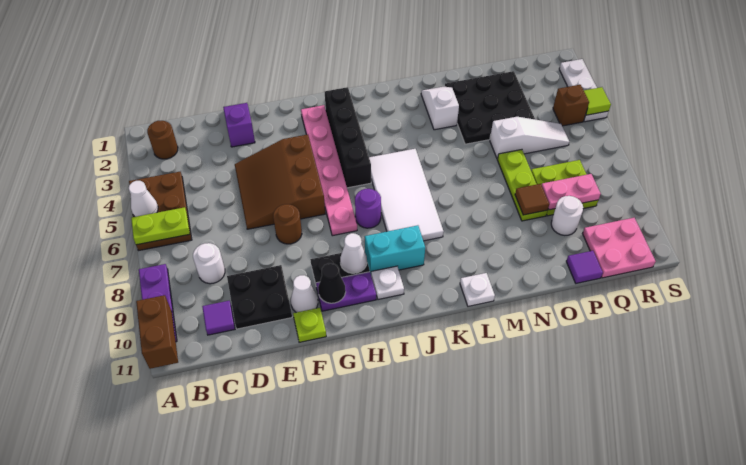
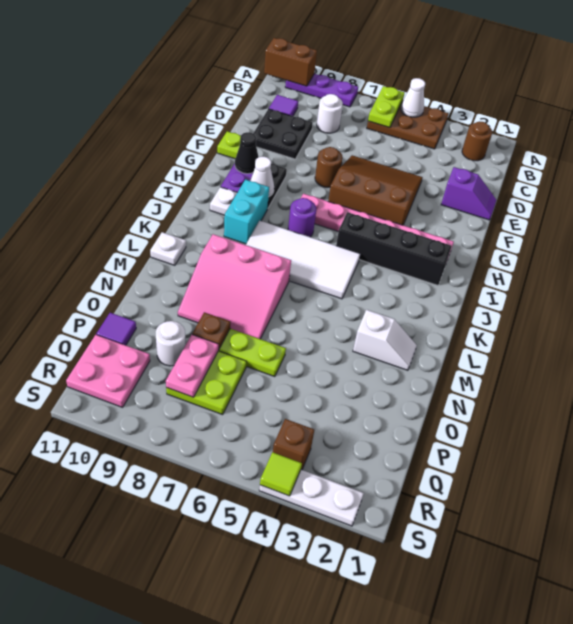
white cone F10 level 1 -> none
none -> pink slope L7:N9 level 1 top L
black plate N2:P4 level 1 -> none
white slope O5:Q5 level 1 top O -> none
brown tile O8 level 2 -> brown plate O8 level 2

